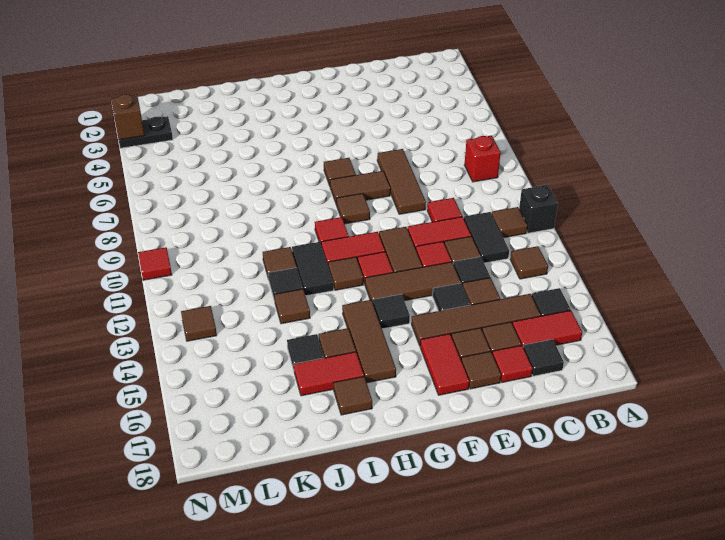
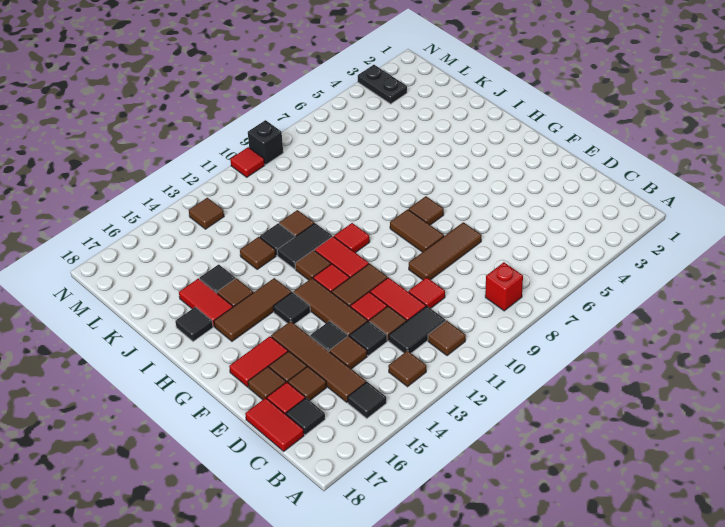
black brick A11 level 1 -> black brick N9 level 1
red tile B16:C16 level 1 -> red tile C18:D18 level 1
brown tile G9 level 1 -> none
brown tile I17 level 1 -> black tile I17 level 1
brown brick N3 level 2 -> none

